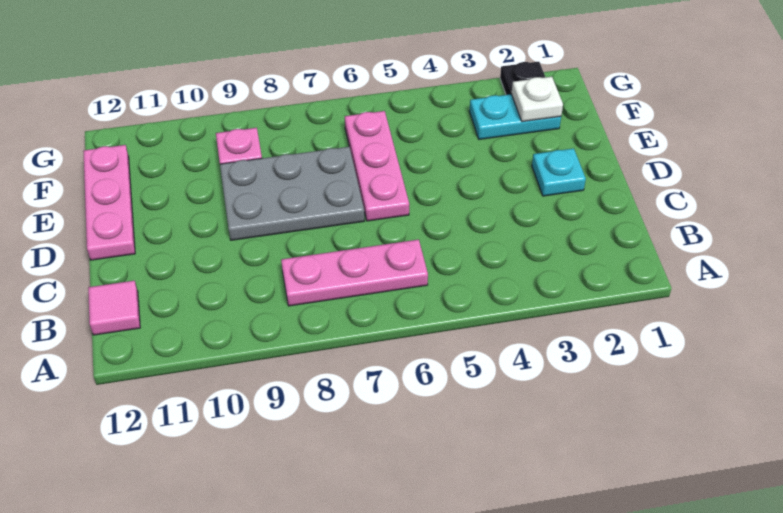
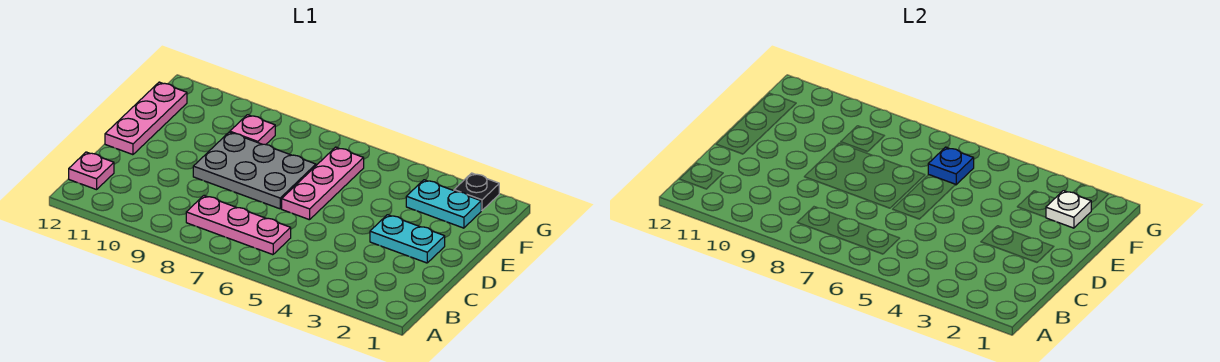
pink tile B12 level 1 -> pink plate B12 level 1
cyan plate D2 level 1 -> cyan plate D2:D3 level 1
none -> blue plate F6 level 2

